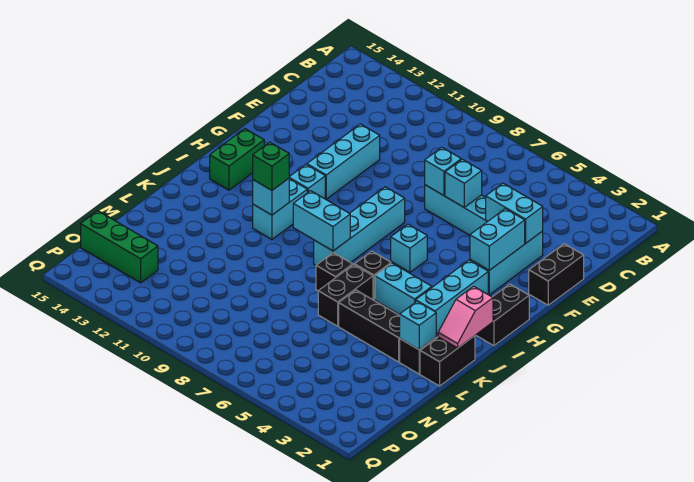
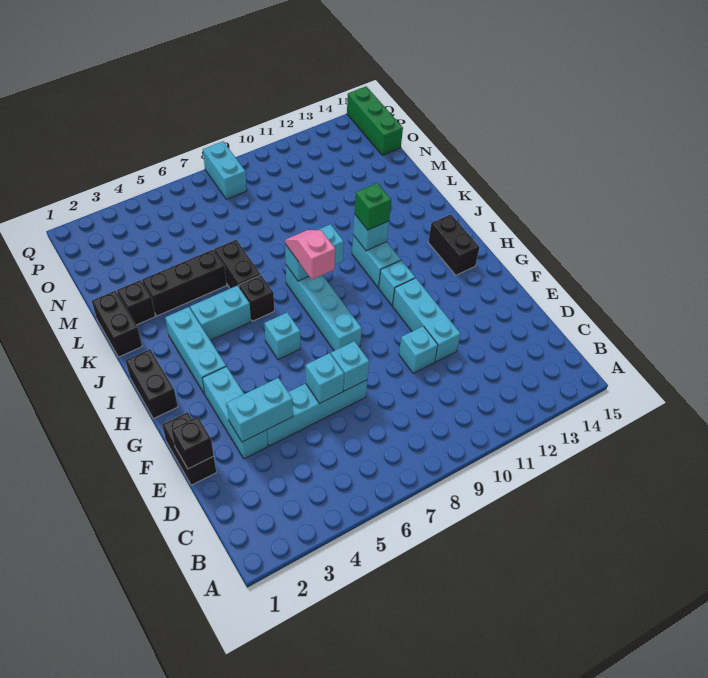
cyan brick F3:G3 level 2 -> cyan brick P8:Q8 level 1
green brick H14:I14 level 1 -> black brick H14:I14 level 1
pink slope J1:K1 level 2 top J -> pink slope I8:J8 level 3 top I
black brick K7 level 1 -> black brick E1 level 2
cyan brick L2 level 2 -> cyan brick E10 level 1
green brick O13:O15 level 1 -> green brick O15:Q15 level 1

